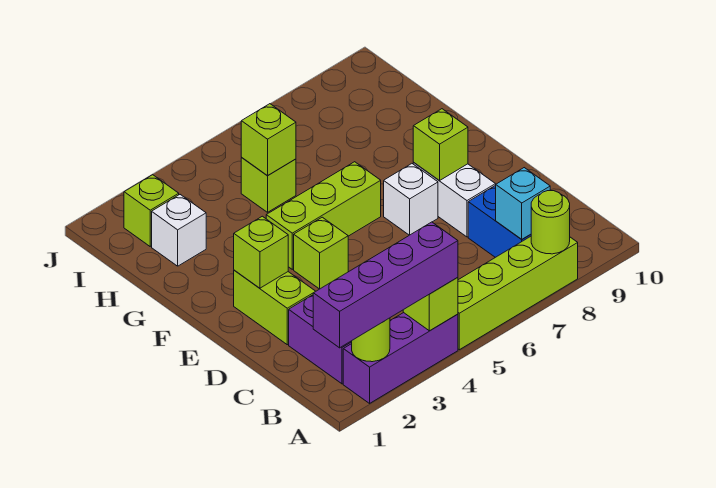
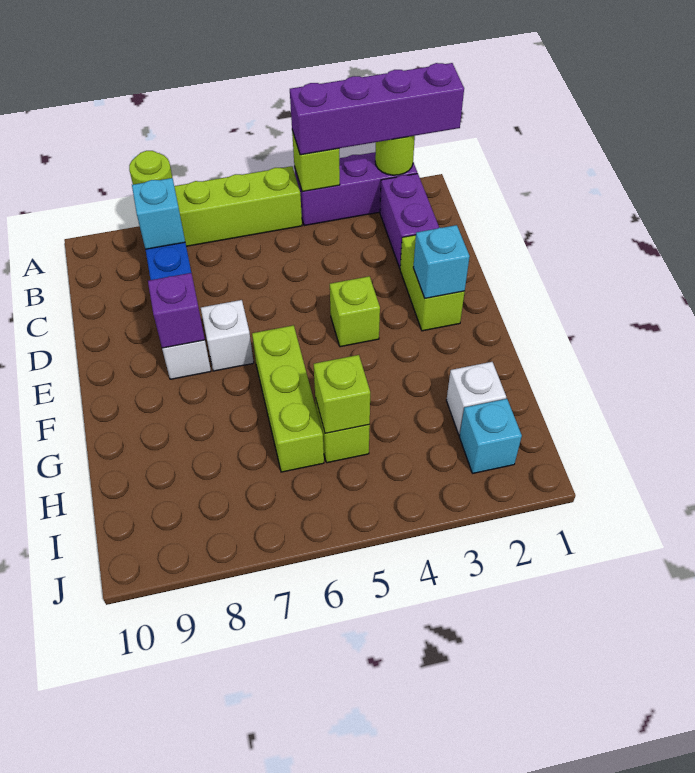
lime brick E2 level 2 -> cyan brick E2 level 2
lime brick E8 level 2 -> purple brick E8 level 2
lime brick F4:F6 level 1 -> lime brick F6:H6 level 1
lime brick I2 level 1 -> cyan brick I2 level 1

